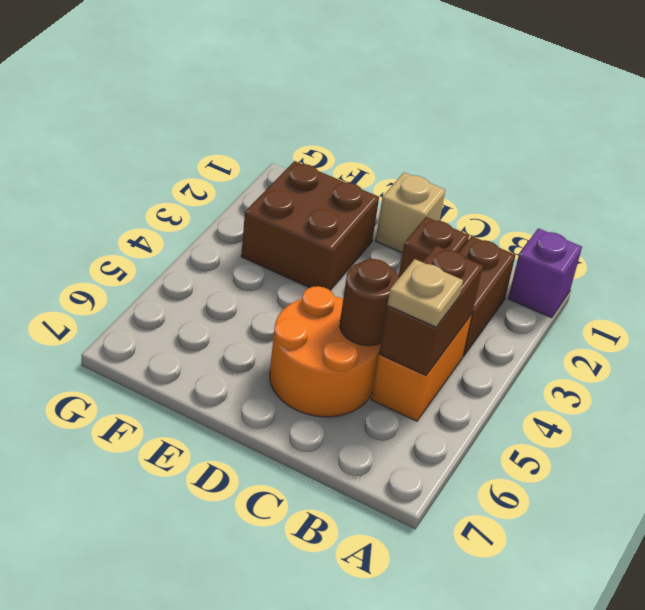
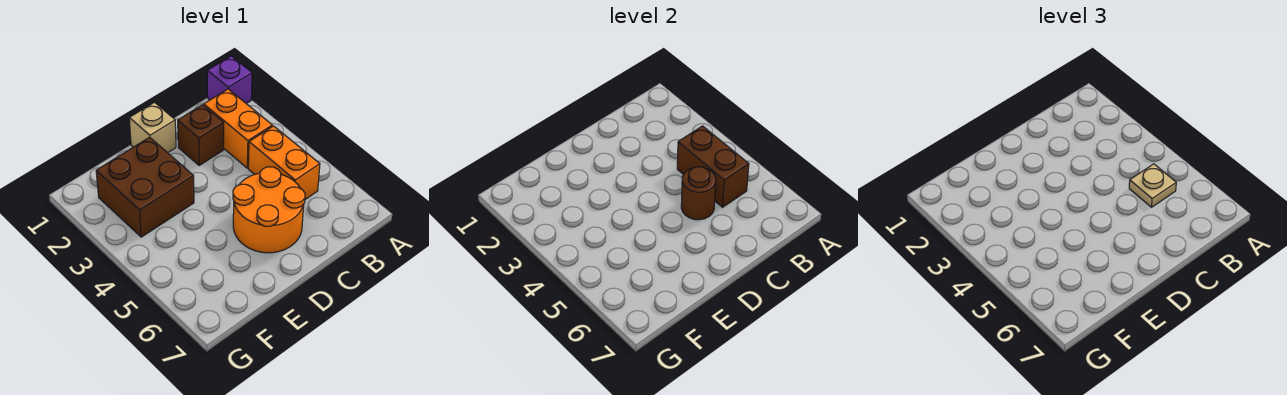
brown brick B2:B3 level 1 -> orange brick B2:B3 level 1

